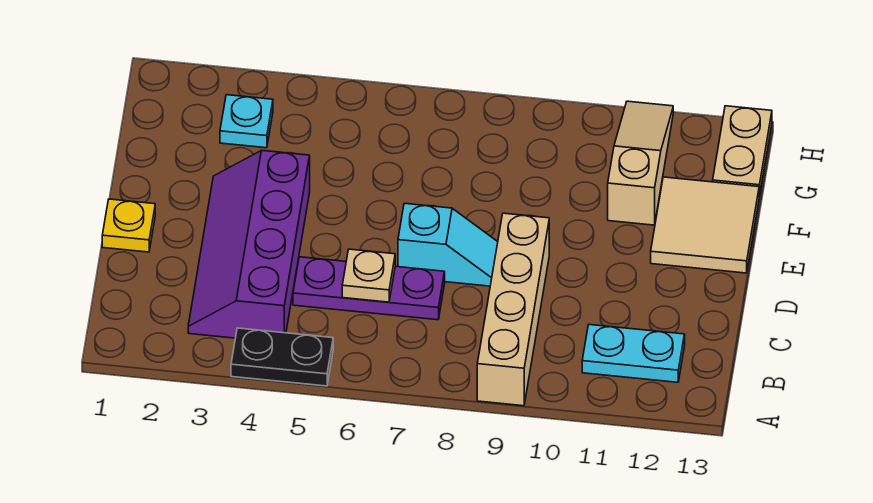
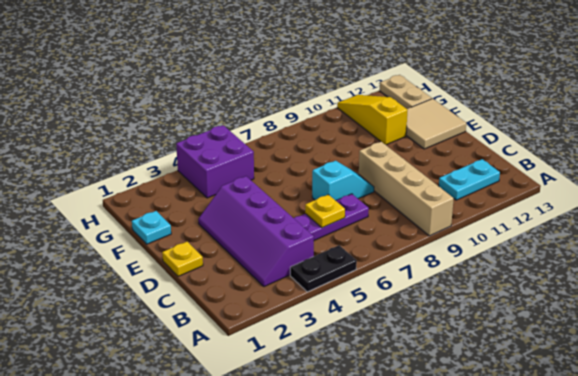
tan plate C6 level 2 -> yellow plate C6 level 2
tan slope F11:H11 level 1 top F -> yellow slope F11:H11 level 1 top F
cyan plate G3 level 1 -> cyan plate F1 level 1
none -> purple brick G4:H5 level 1

